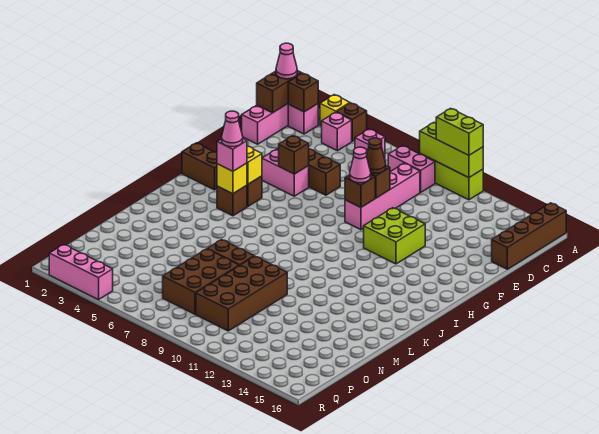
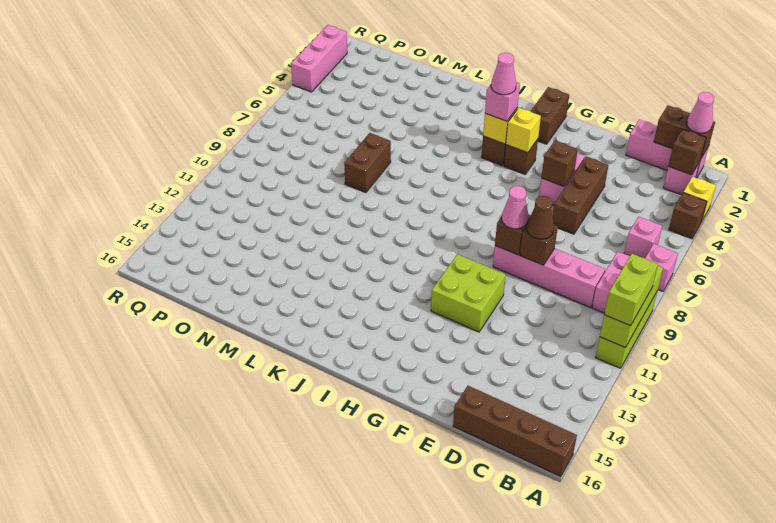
pink brick B4 level 1 -> pink brick A7 level 1
brown brick M9:P10 level 1 -> none
brown brick N7:P8 level 1 -> none

